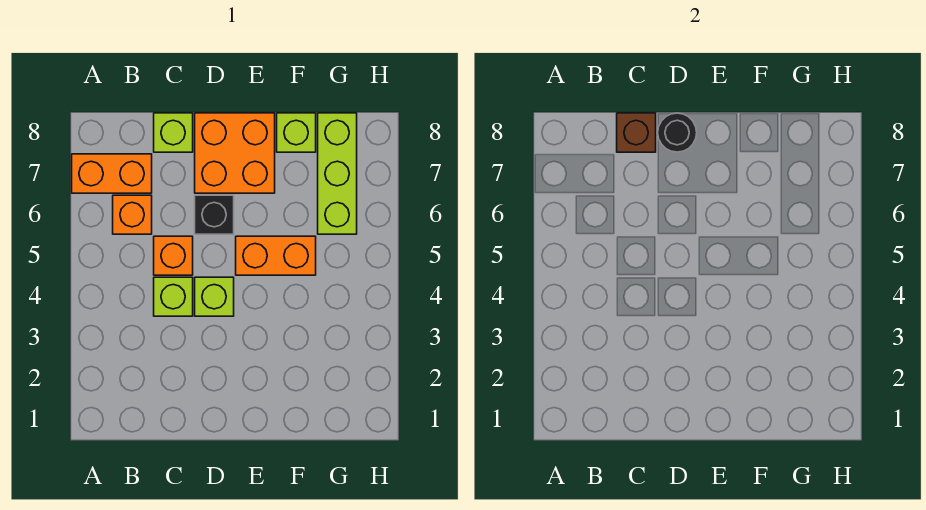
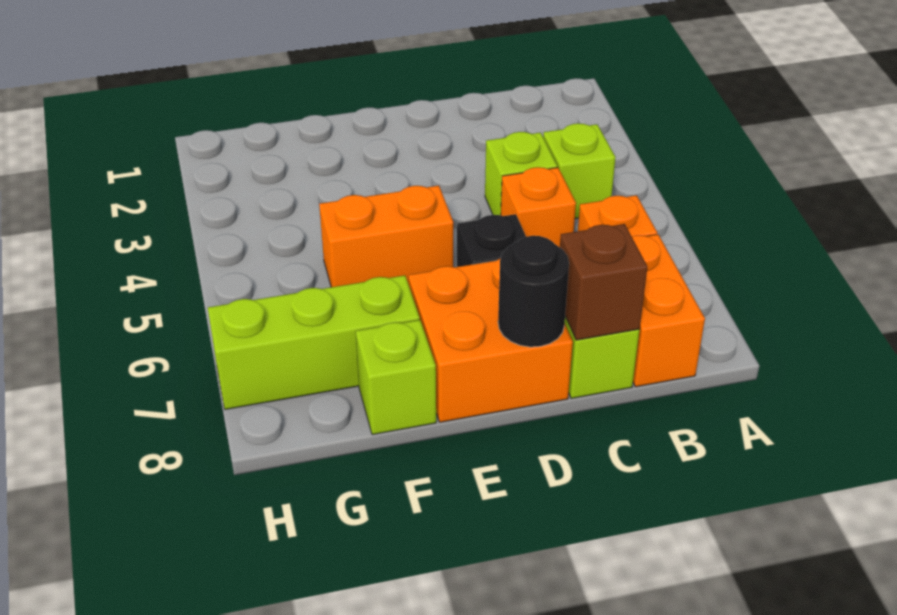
orange brick A7:B7 level 1 -> orange brick B7:B8 level 1
lime brick D4 level 1 -> lime brick B4 level 1
lime brick G6:G8 level 1 -> lime brick F7:H7 level 1

